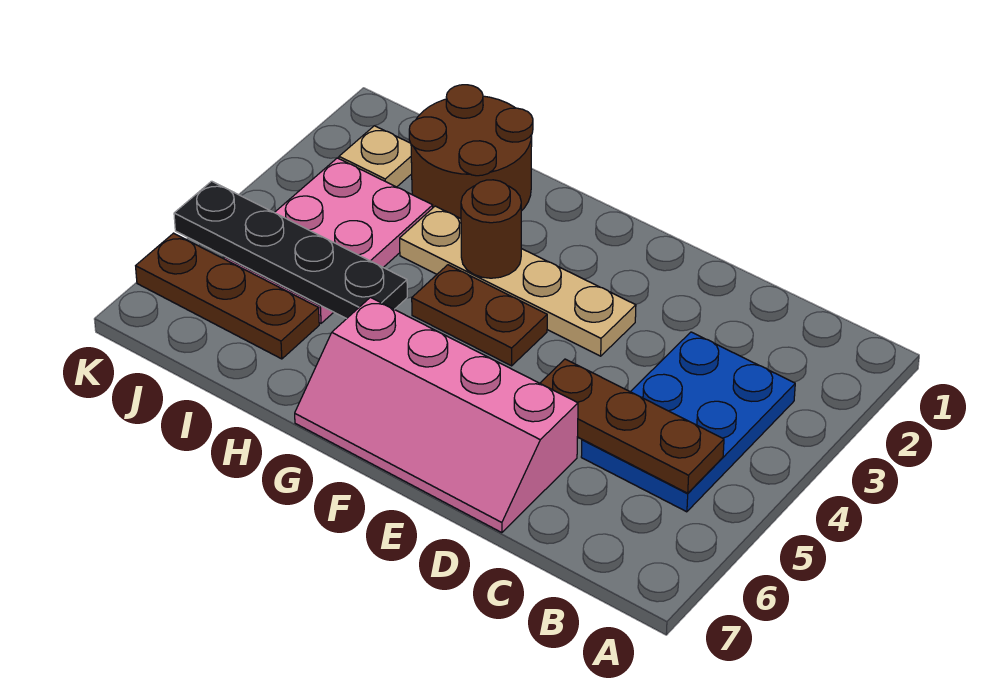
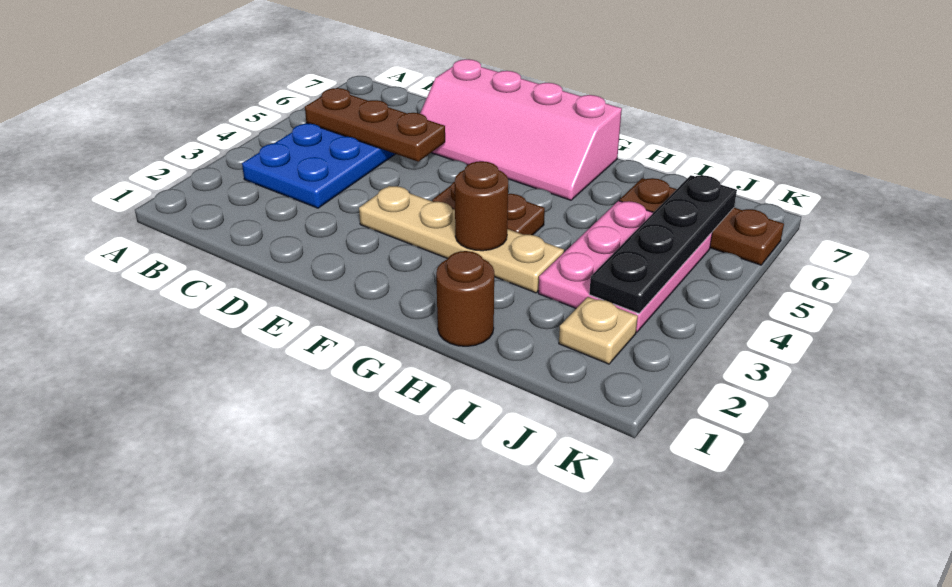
pink slope D6:G7 level 1 top 6 -> pink slope D6:G7 level 1 top 7
brown round brick H1:I2 level 1 -> brown round brick H1 level 1
black plate H5:K5 level 2 -> black plate J3:J6 level 2

